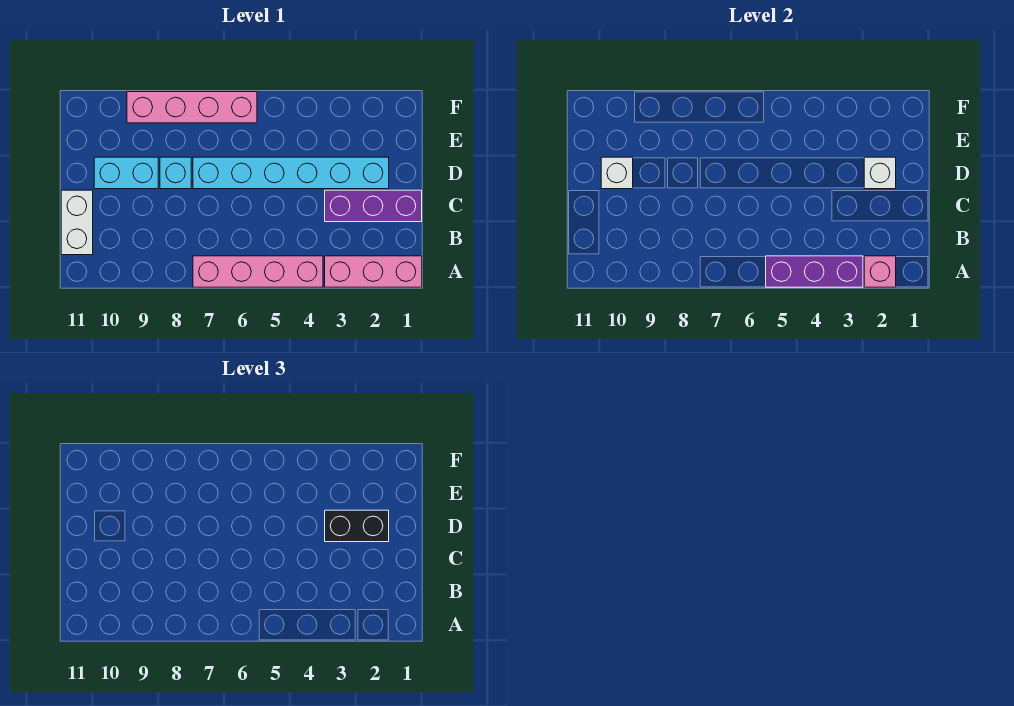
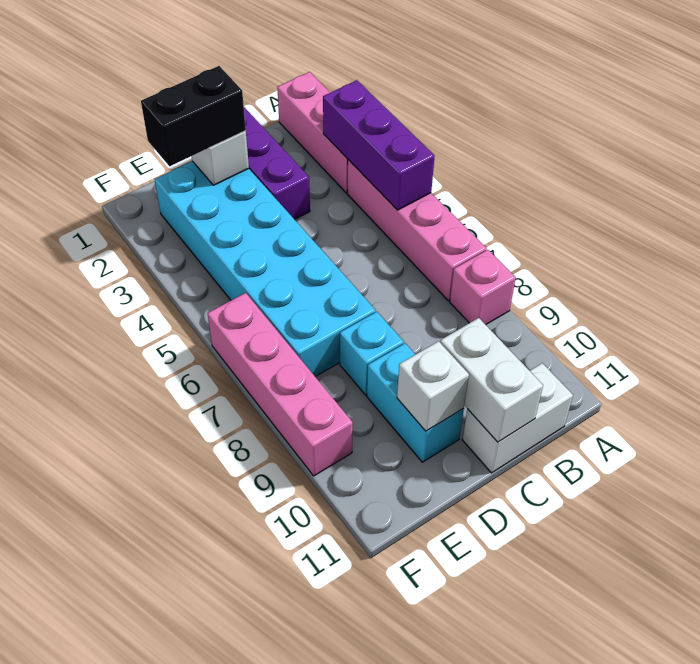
pink brick A2 level 2 -> pink brick A8 level 1
none -> white brick C10:C11 level 2
cyan brick D2:D7 level 1 -> cyan brick D2:E7 level 1
black brick D2:D3 level 3 -> black brick D2:E2 level 3

